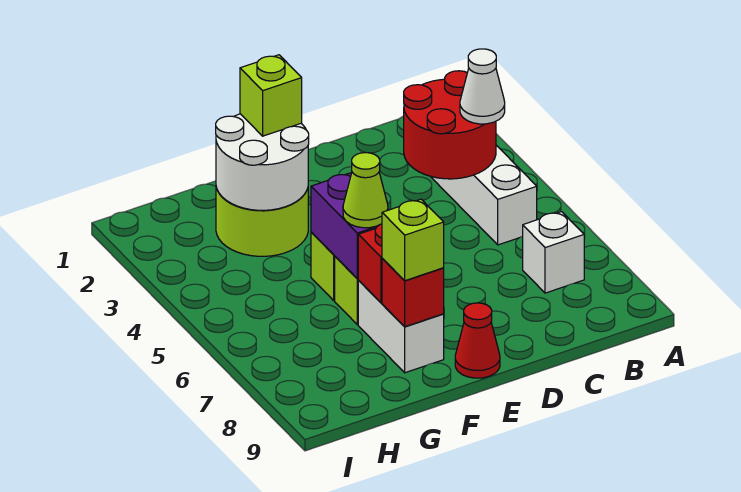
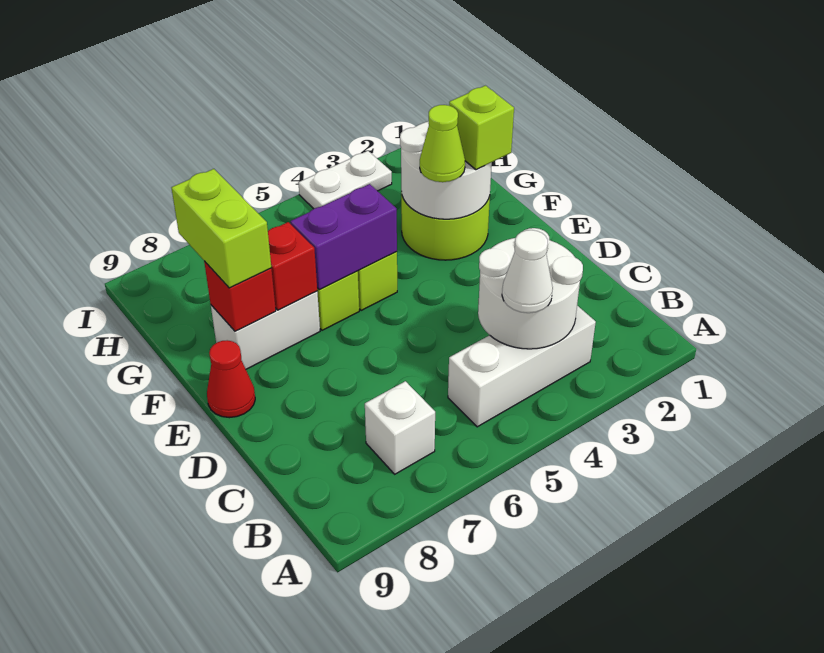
red round brick B3:C4 level 2 -> white round brick B3:C4 level 2
lime cone F6 level 3 -> lime cone F3 level 3
lime brick F8 level 3 -> lime brick F8:G8 level 3
none -> white plate I3:I4 level 1

